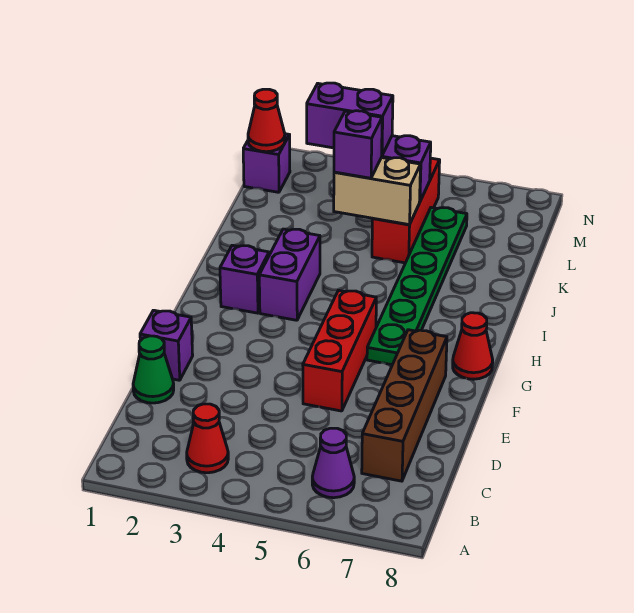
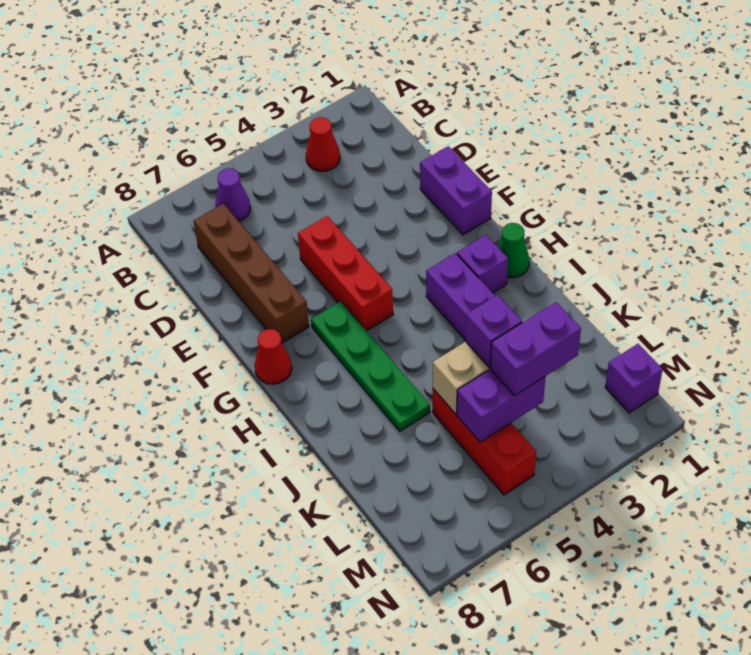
green cone D1 level 1 -> green cone H1 level 1
purple brick E1 level 1 -> purple brick E1:F1 level 1
green plate G6:L6 level 1 -> green plate G6:J6 level 1
red cone M1 level 2 -> none

